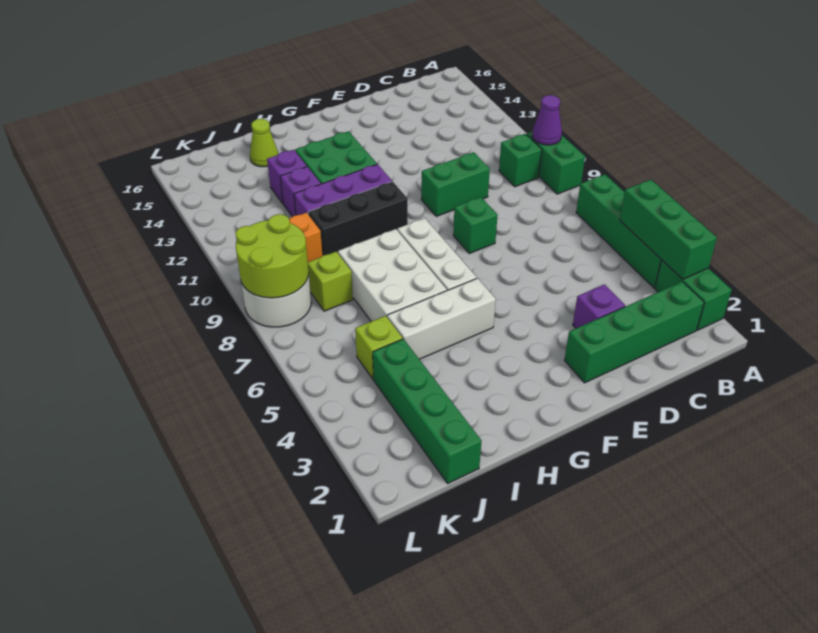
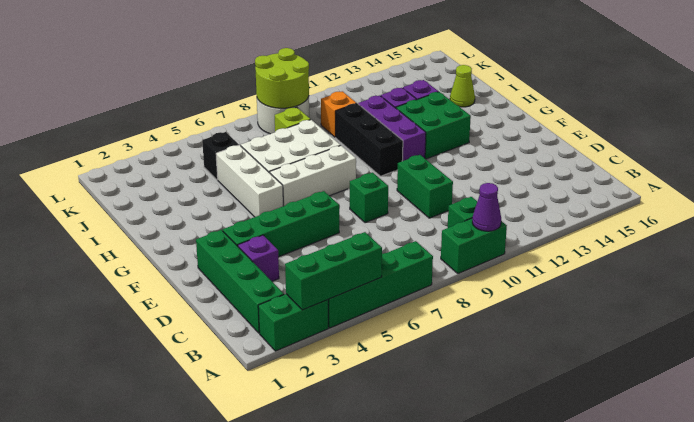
green brick J1:J4 level 1 -> green brick E3:E6 level 1
lime brick J5 level 1 -> black brick J5 level 1

